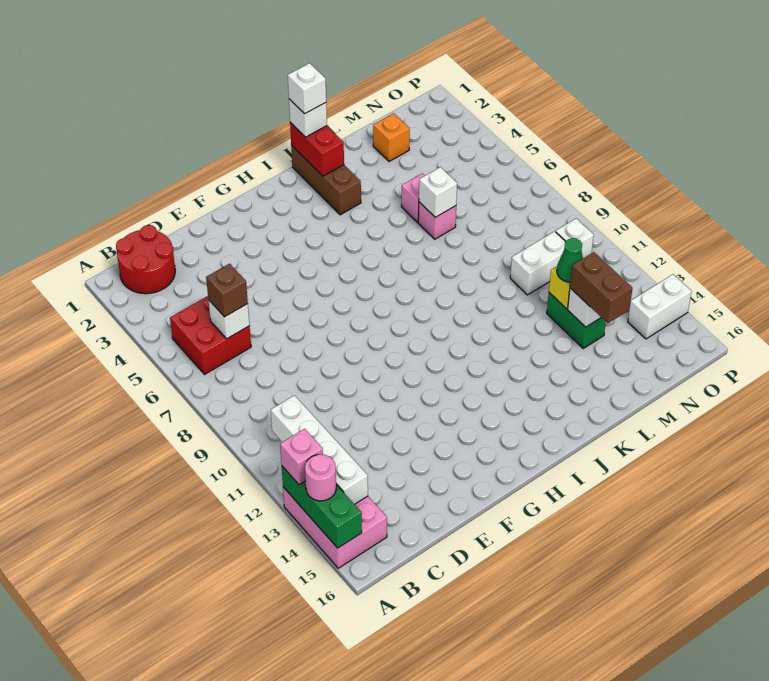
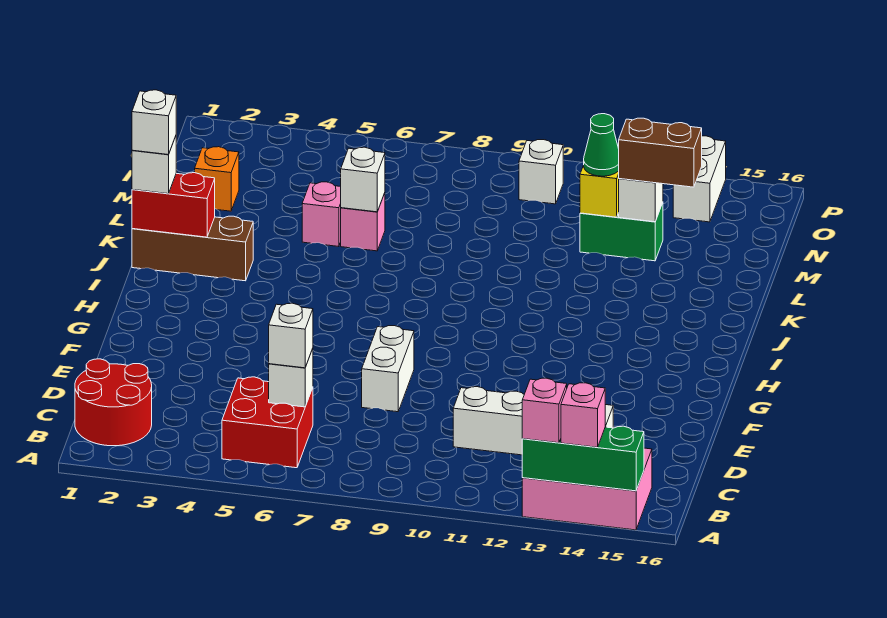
pink round brick A14 level 3 -> pink brick A14 level 3
brown brick C6 level 3 -> white brick C6 level 3
white brick M10:N10 level 1 -> white brick E8:F8 level 1

